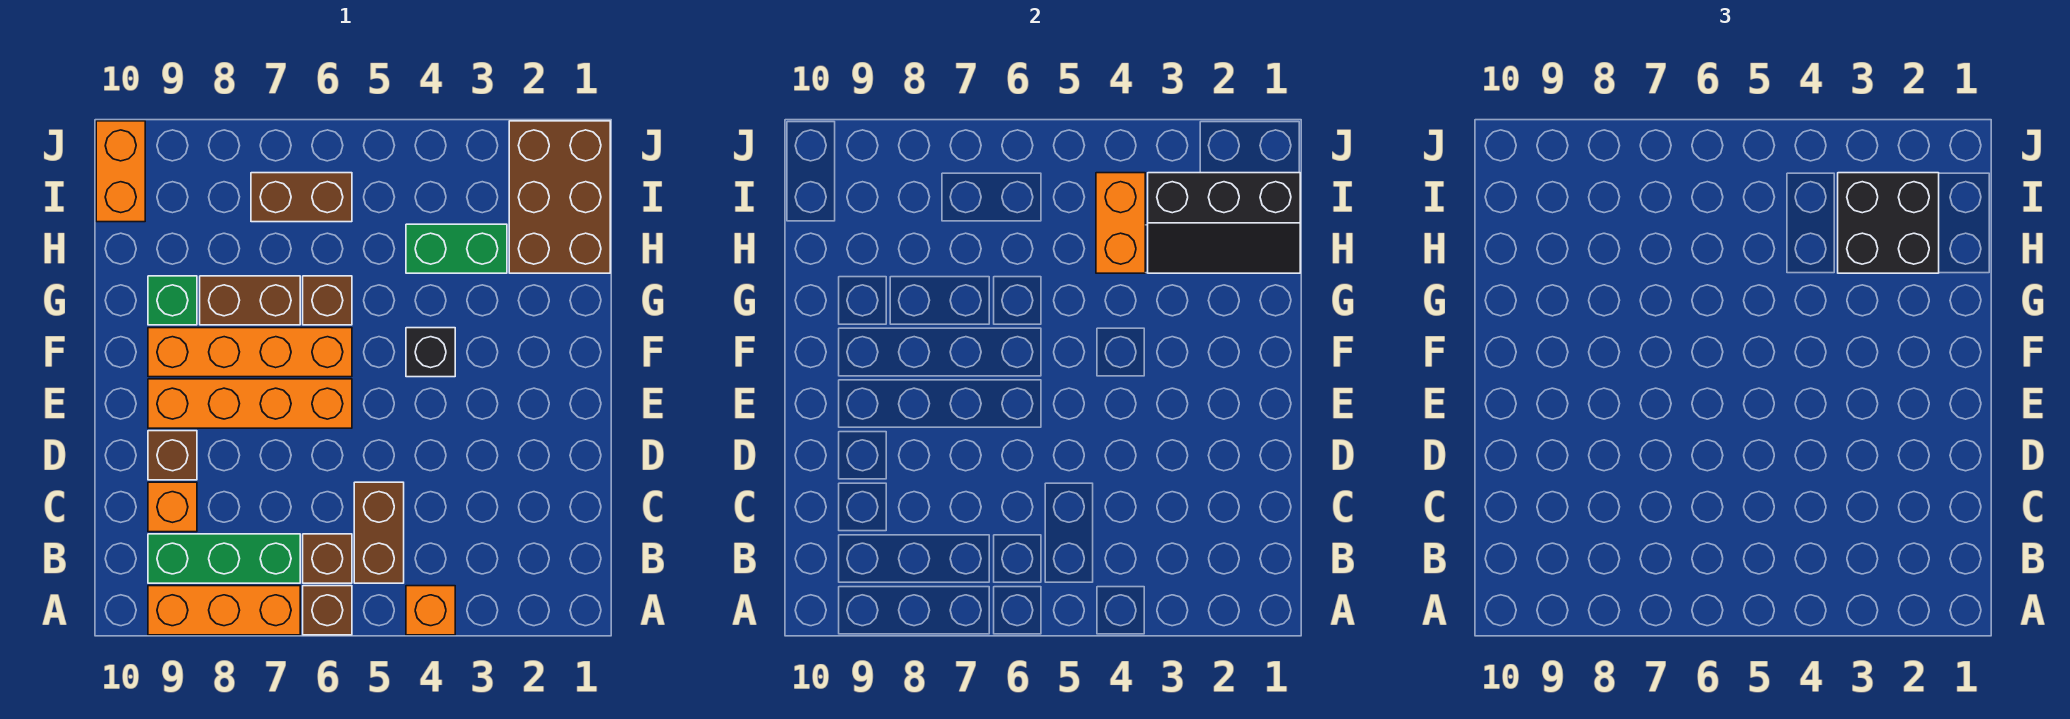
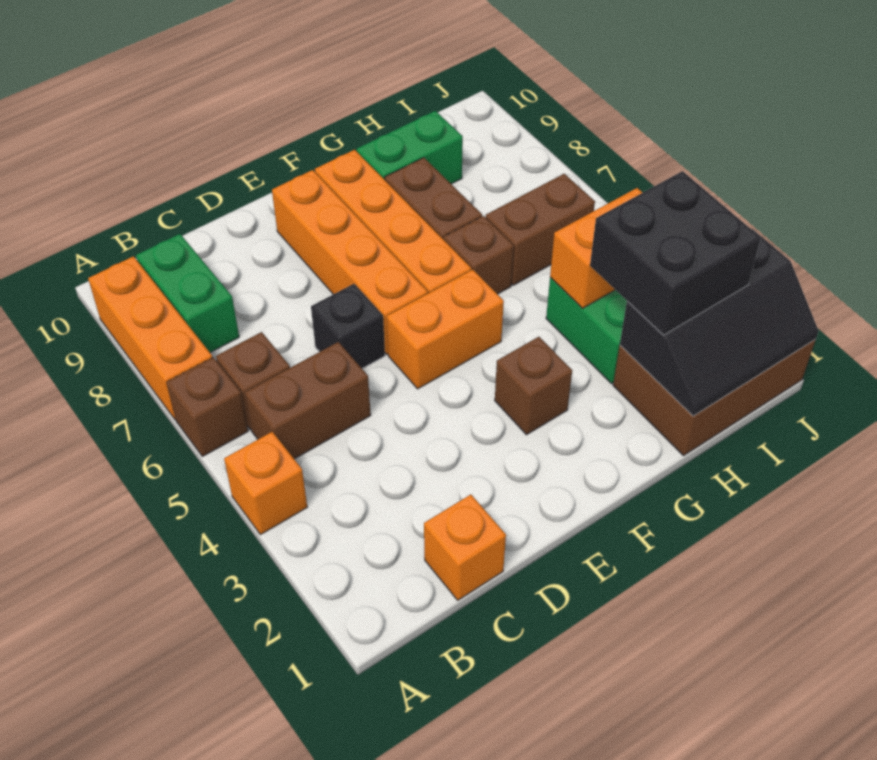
green brick B7:B9 level 1 -> green brick B8:B9 level 1
orange brick C9 level 1 -> orange brick C1 level 1
brown brick D9 level 1 -> brown brick F3 level 1
black brick F4 level 1 -> black brick D6 level 1
green brick G9 level 1 -> green brick G9:H9 level 1
black slope H1:I3 level 2 top I -> black slope H1:J2 level 2 top 2
brown brick I6:I7 level 1 -> brown brick H6:I6 level 1
orange brick I10:J10 level 1 -> orange brick E5:F5 level 1

